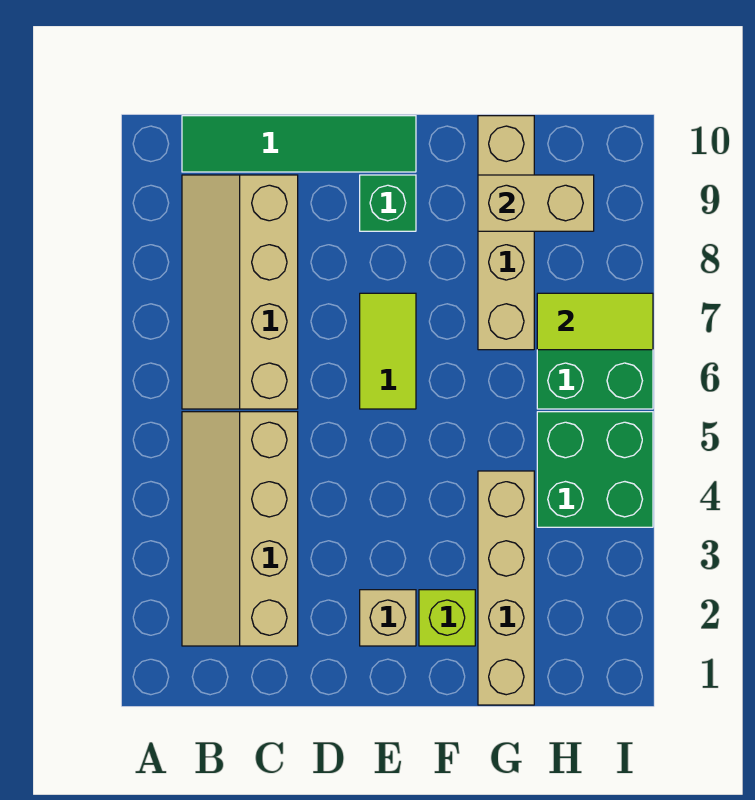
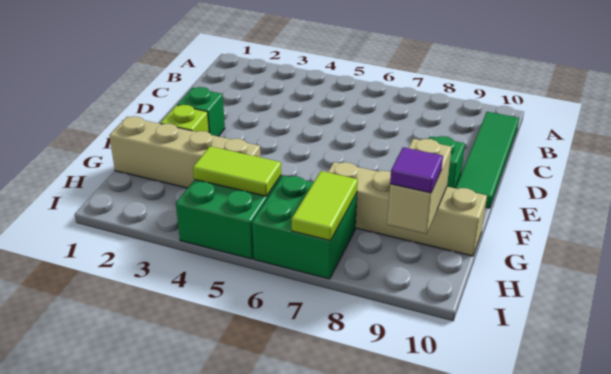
tan slope B2:C5 level 1 top C -> none
tan slope B6:C9 level 1 top C -> none
tan brick E2 level 1 -> green brick E2 level 1
lime tile E6:E7 level 1 -> lime tile H4:H5 level 2
none -> purple tile H9 level 3

